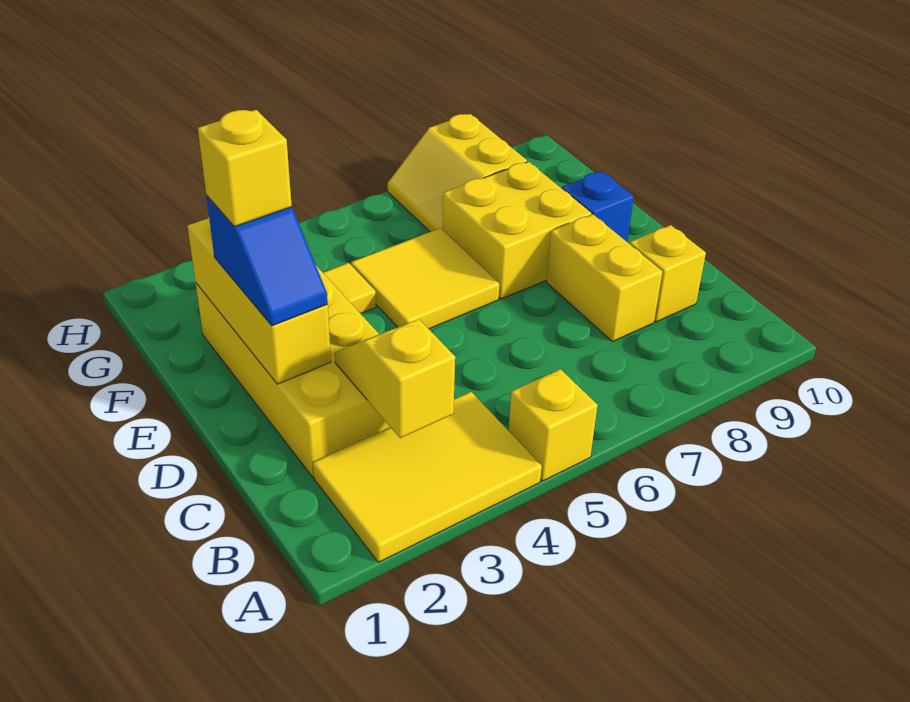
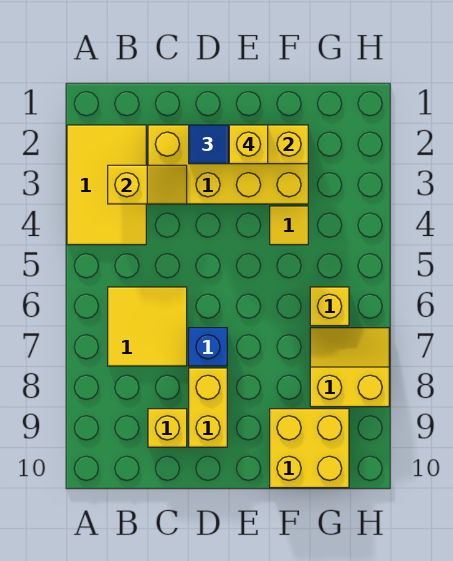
yellow brick A5 level 1 -> yellow brick G6 level 1
yellow brick C8:D8 level 1 -> yellow brick D8:D9 level 1
yellow tile E5:F6 level 1 -> yellow tile B6:C7 level 1
yellow brick E7:F8 level 1 -> yellow brick F9:G10 level 1
blue brick E9 level 1 -> blue brick D7 level 1

